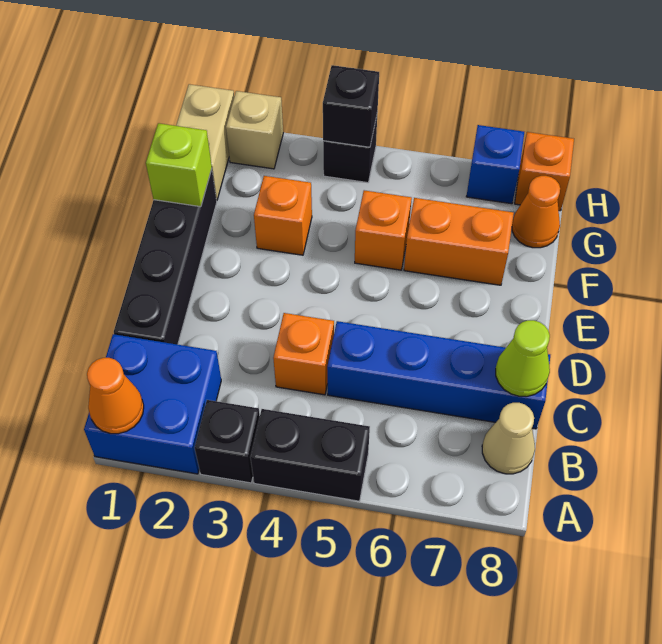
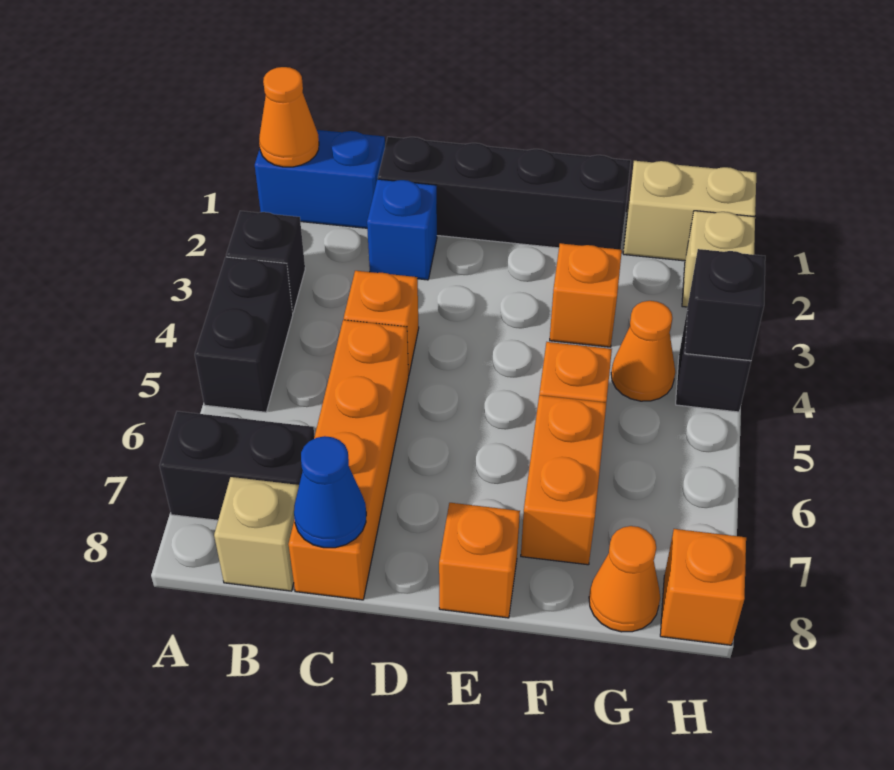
blue brick A1:B2 level 1 -> blue brick A1:B1 level 1
none -> black brick A7:B7 level 1
tan cone B8 level 1 -> tan brick B8 level 1
blue brick C5:C8 level 1 -> orange brick C5:C8 level 1
lime cone C8 level 2 -> blue cone C8 level 2
none -> orange brick E8 level 1
lime brick F1 level 2 -> none
none -> orange cone G4 level 1
blue brick H7 level 1 -> blue brick C2 level 1

